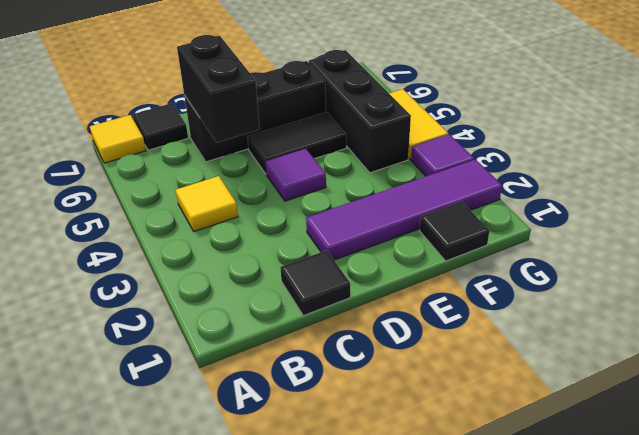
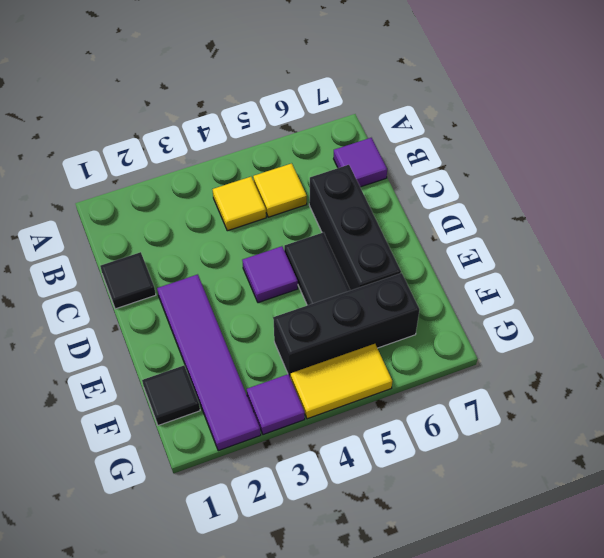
yellow tile A7 level 1 -> yellow tile B5 level 1
black tile B7 level 1 -> purple tile B7 level 1
black brick C5:C6 level 2 -> none

